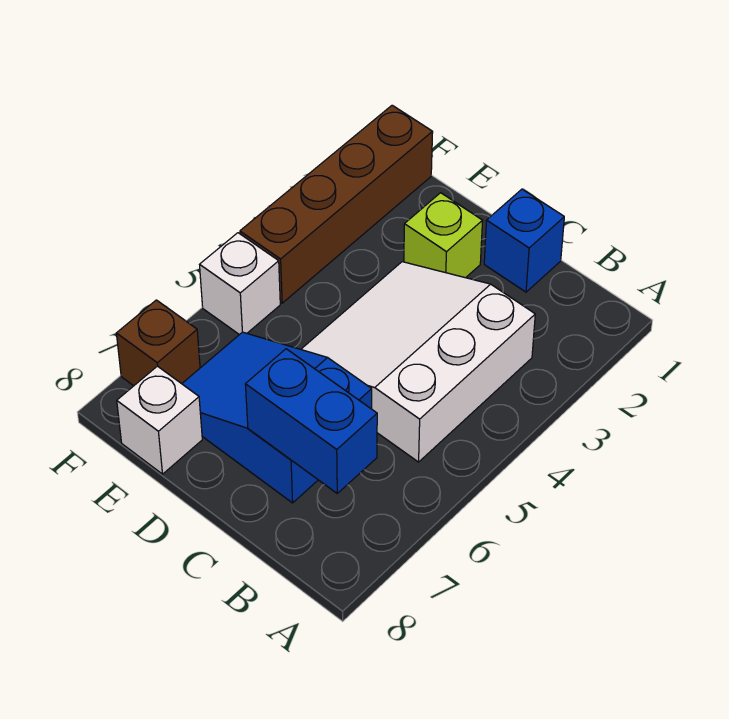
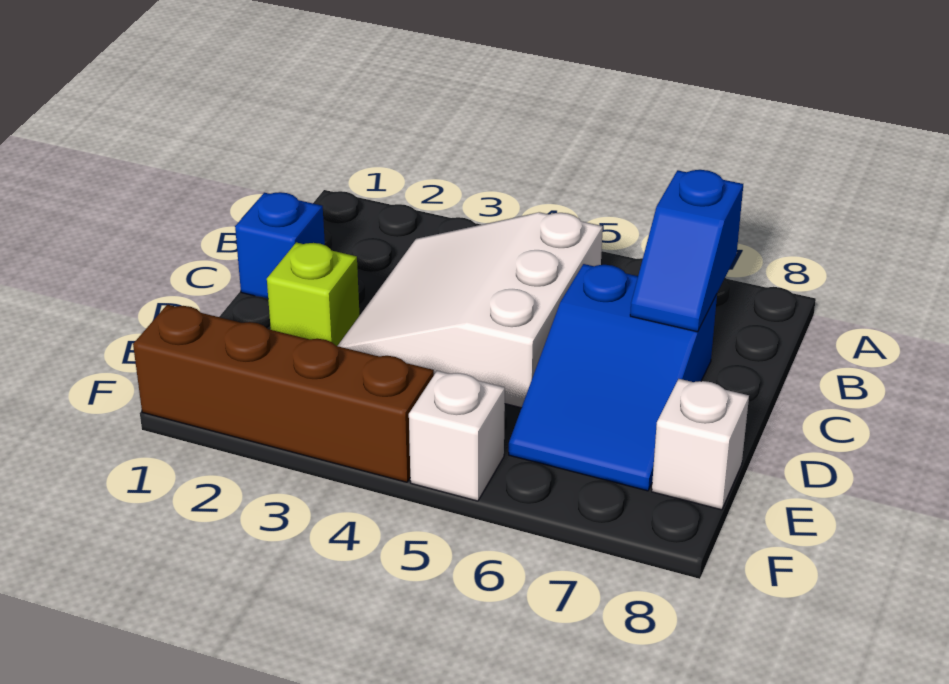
white slope B3:D5 level 1 top B -> white slope B3:D5 level 1 top 5
blue brick B7:C7 level 2 -> blue slope B7:C7 level 2 top B
brown brick F7 level 1 -> none

